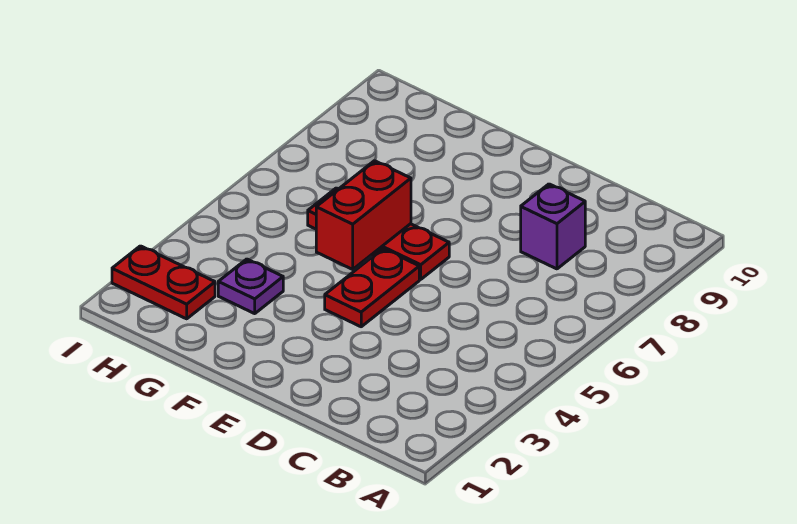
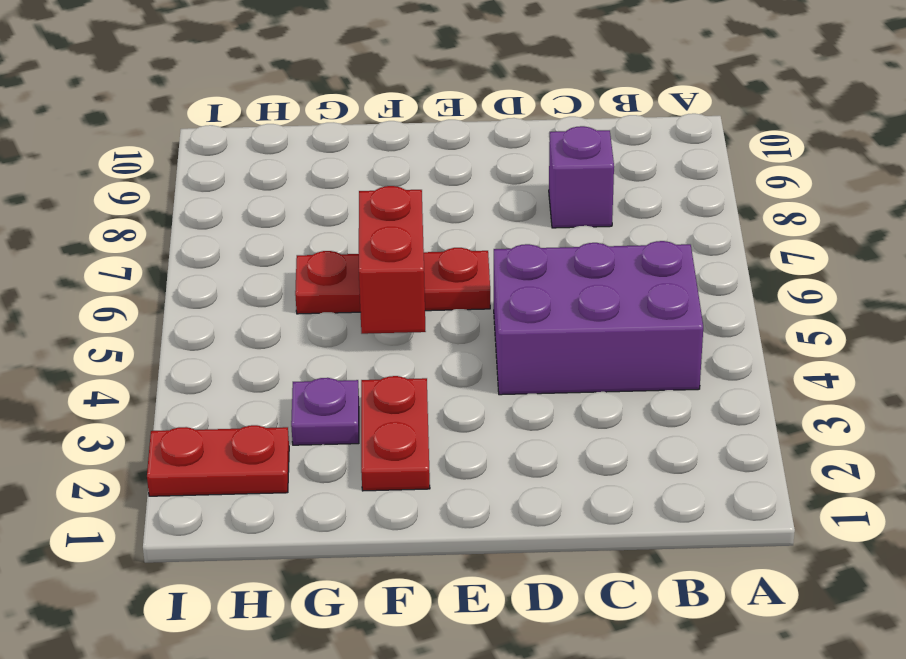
none -> purple brick B4:D5 level 1
red plate E4:E5 level 1 -> red plate F2:F3 level 1

